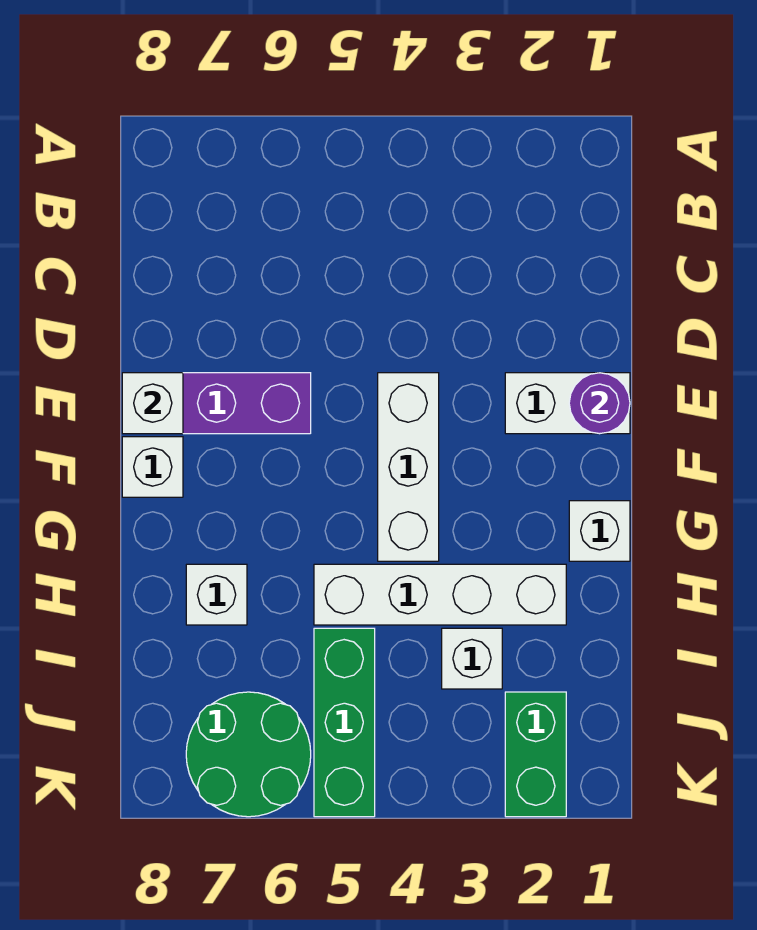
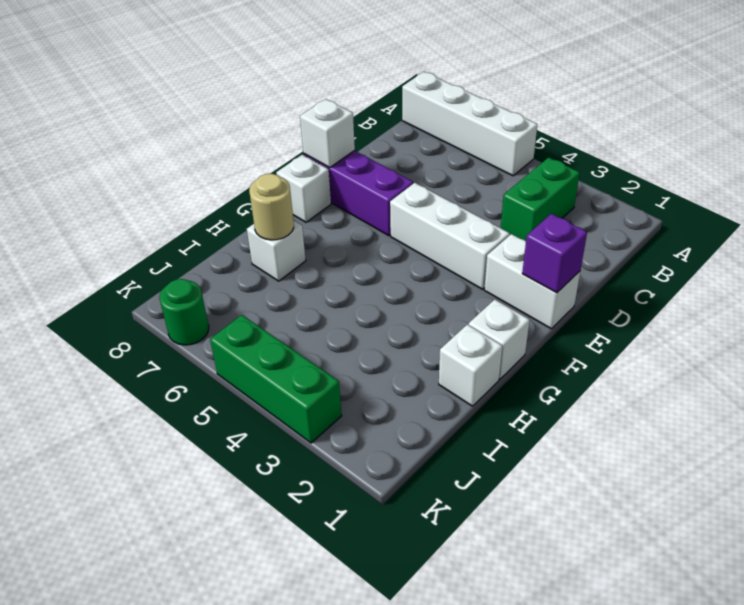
purple round brick E1 level 2 -> purple brick E1 level 2
white brick E4:G4 level 1 -> white brick E3:E5 level 1
white brick H2:H5 level 1 -> white brick A5:A8 level 1
none -> tan round brick H7 level 2
white brick I3 level 1 -> white brick H1 level 1
green brick I5:K5 level 1 -> green brick K3:K5 level 1
green brick J2:K2 level 1 -> green brick B3:C3 level 1
green round brick J6:K7 level 1 -> green round brick K7 level 1

